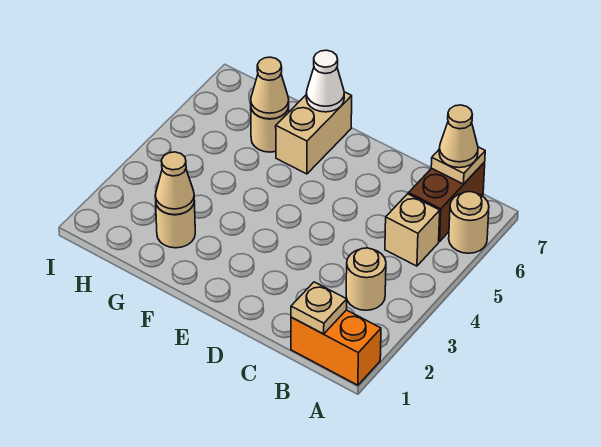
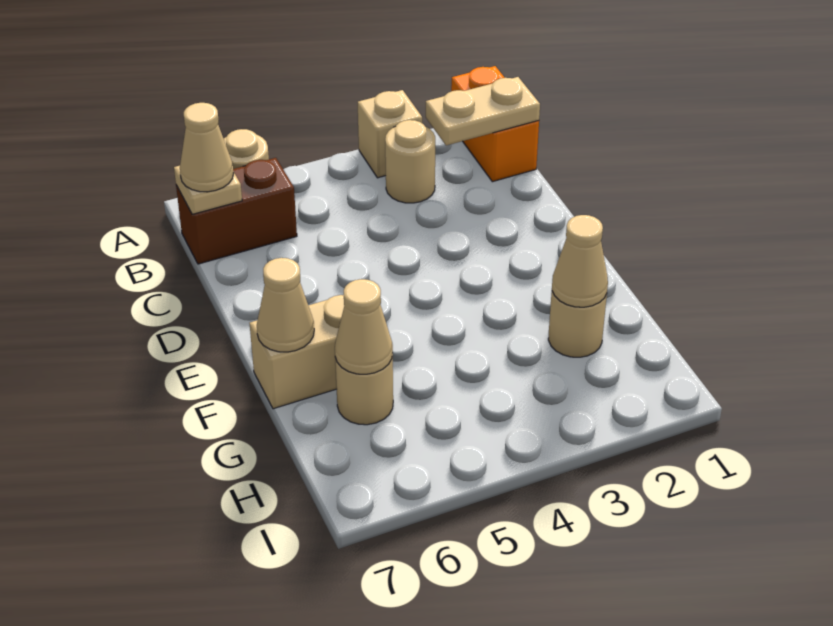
tan plate B1 level 2 -> tan plate B1:B2 level 2
tan brick B5 level 1 -> tan brick A3 level 1
white cone F7 level 2 -> tan cone F7 level 2

